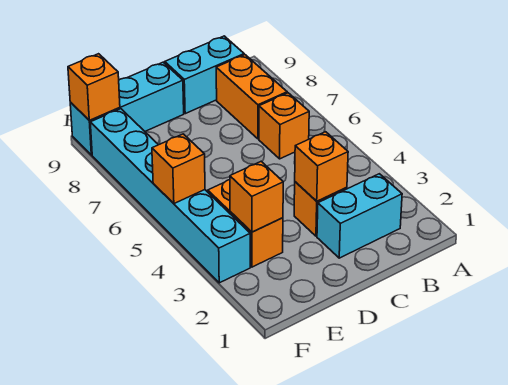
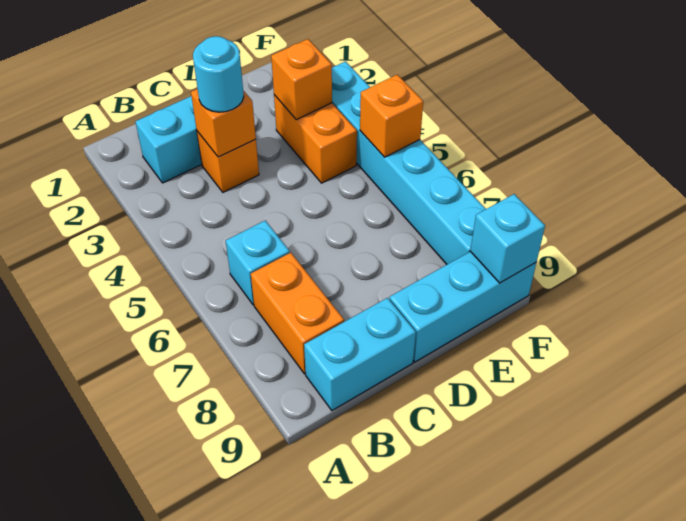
orange brick B6 level 1 -> cyan brick B6 level 1
none -> cyan round brick C3 level 3
orange brick F9 level 2 -> cyan brick F9 level 2

